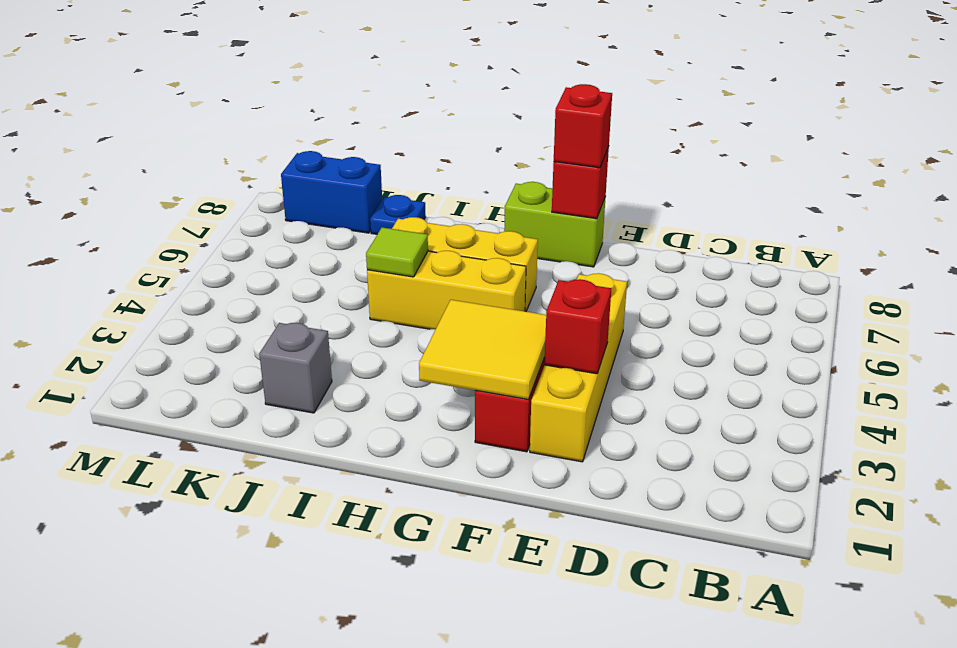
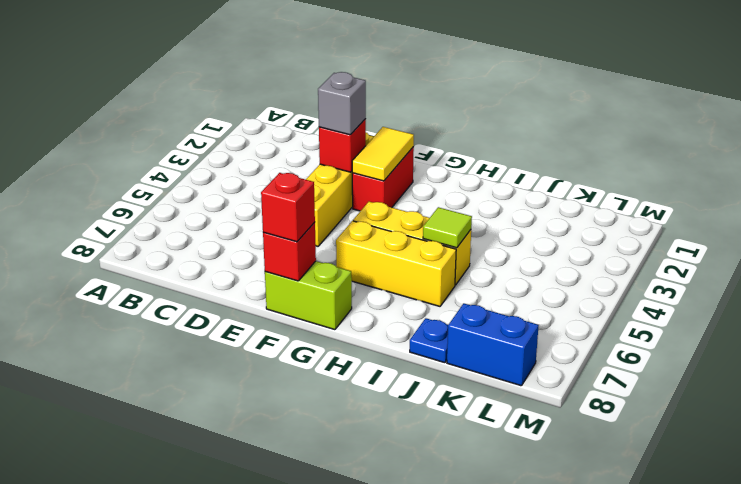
yellow tile F2:G3 level 2 -> yellow tile F2:F3 level 2
grey brick J2 level 1 -> grey brick E3 level 3

